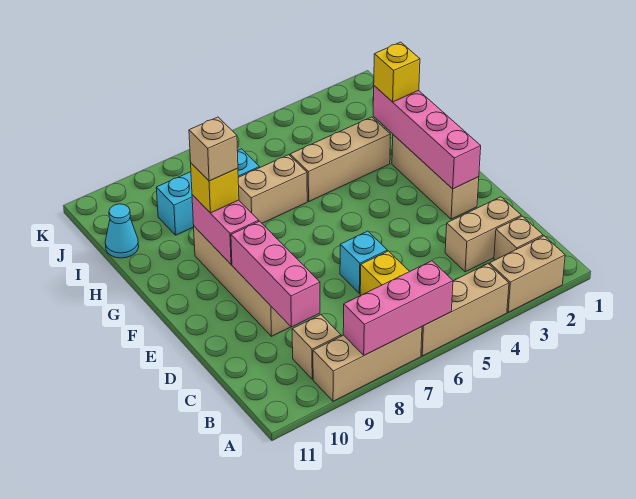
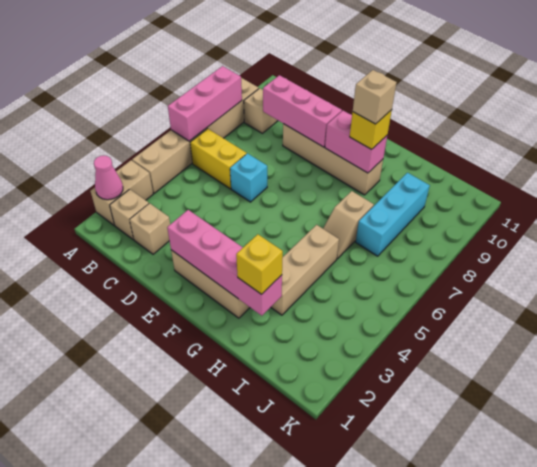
none -> pink cone A2 level 2
tan brick C2:C3 level 1 -> tan brick C2 level 1
tan brick H6:H7 level 1 -> tan slope H6:H7 level 1 top 7
cyan cone I11 level 1 -> none

